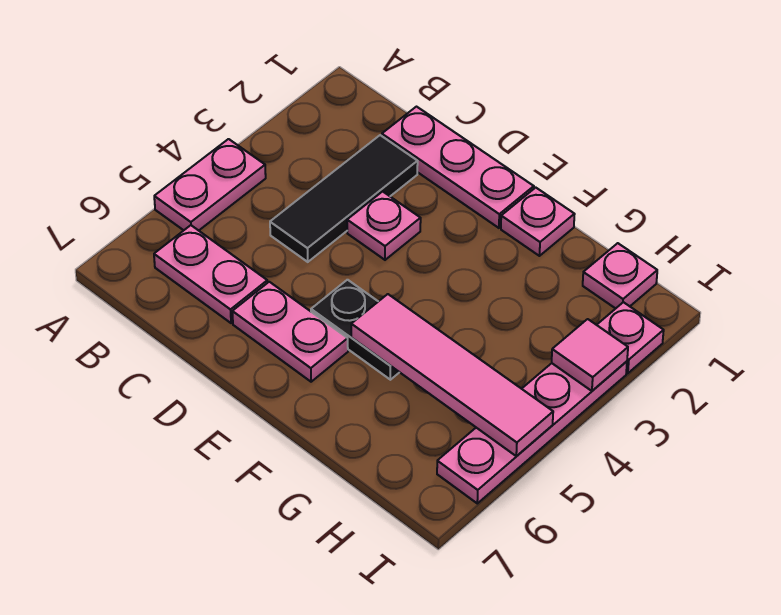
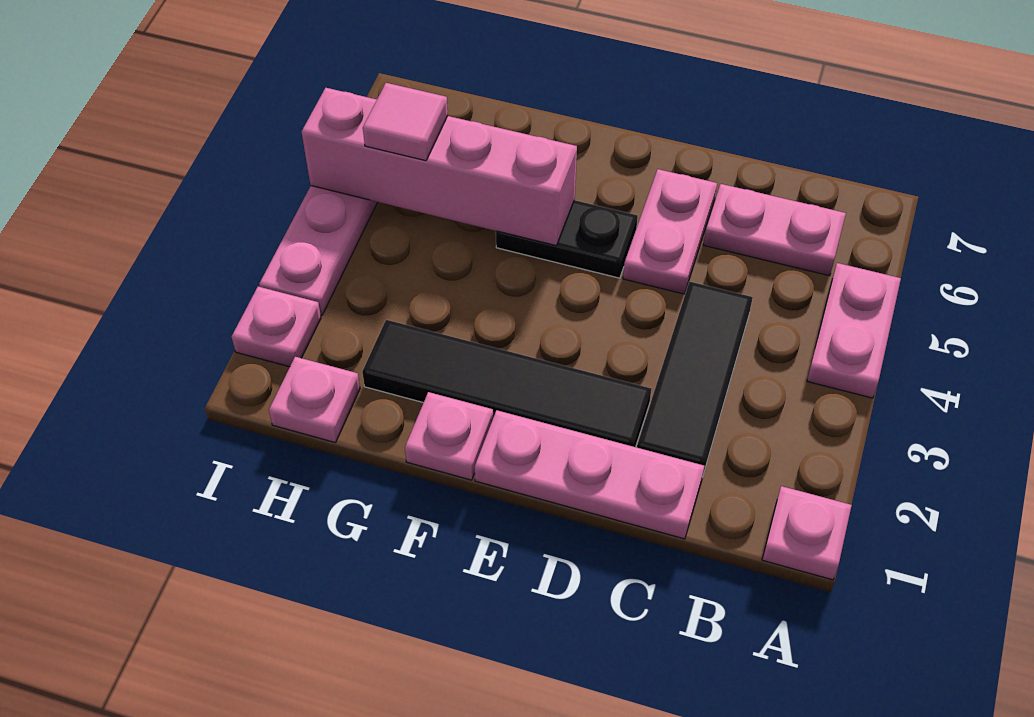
none -> black tile D2:G2 level 1
pink plate D3 level 1 -> pink plate A1 level 1
pink plate D6:E6 level 1 -> pink plate D5:D6 level 1
pink tile F5:I5 level 2 -> pink brick F5:I5 level 2
pink tile I3 level 2 -> pink tile H5 level 3

